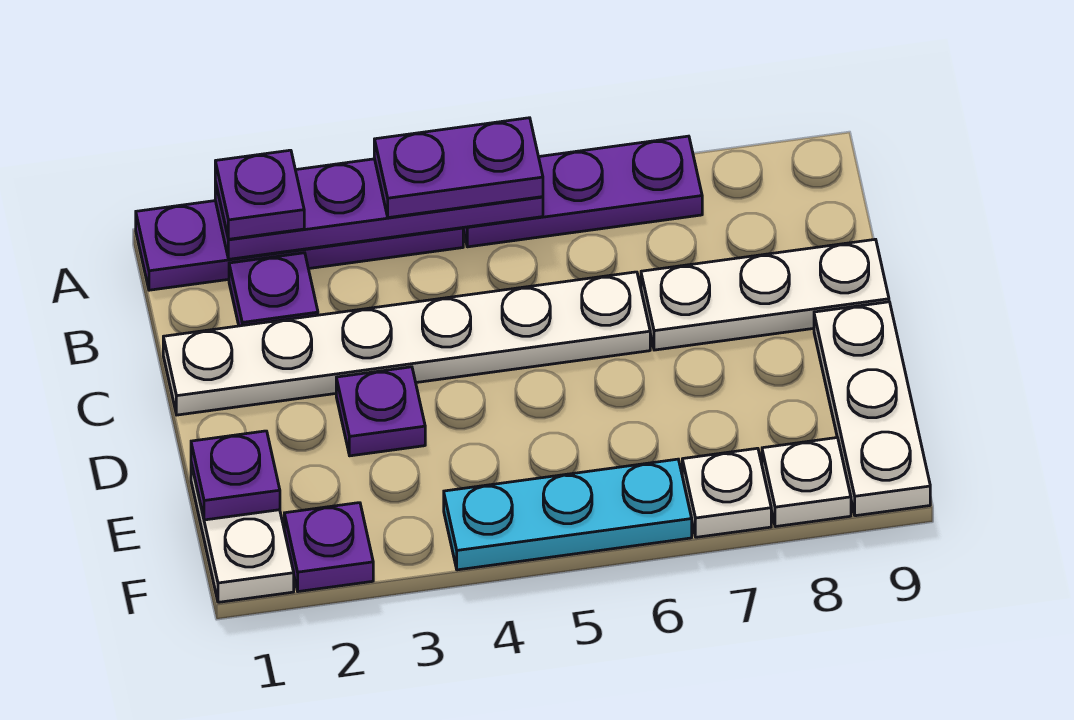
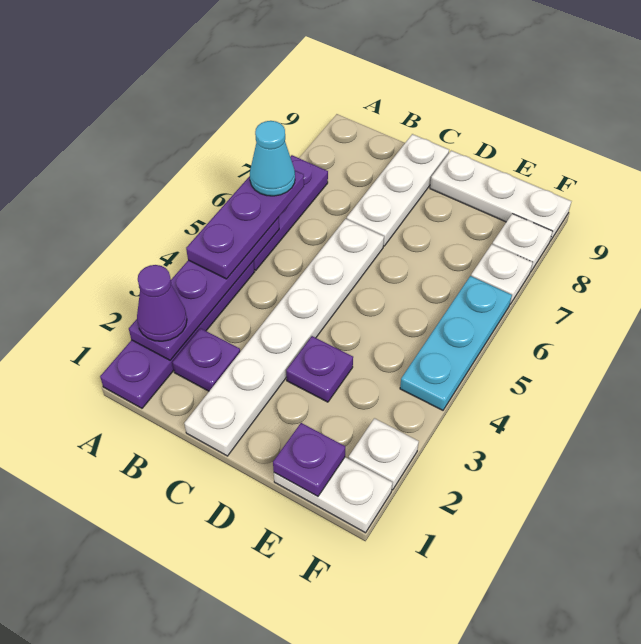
purple plate A2 level 3 -> purple cone A2 level 3
purple plate A4:A5 level 3 -> purple plate A4:A6 level 3
none -> cyan cone A6 level 4
purple plate F2 level 1 -> white plate F2 level 1

